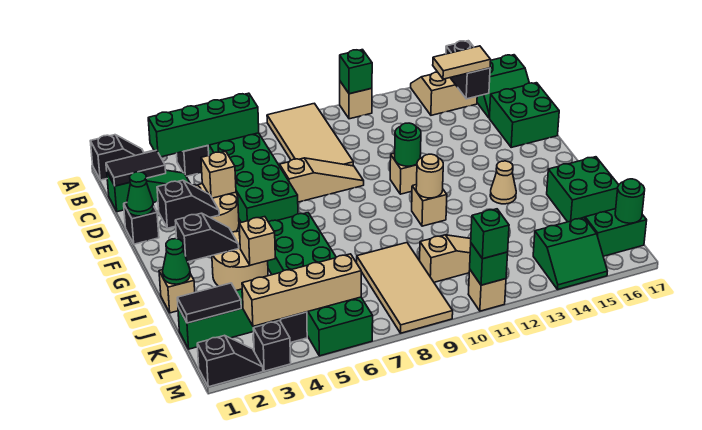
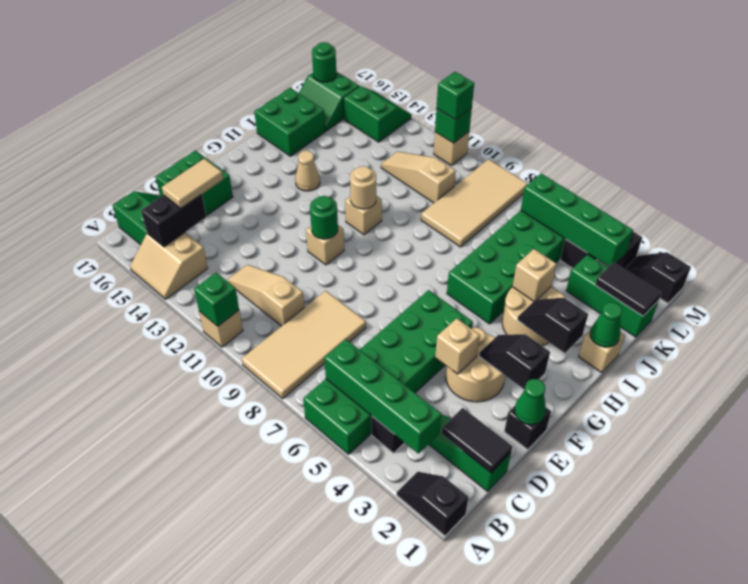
tan tile C14:C15 level 3 -> tan tile C15:D15 level 3
tan slope E7:E9 level 1 top 7 -> tan slope C10:C12 level 1 top 10
tan brick L3:L6 level 2 -> green brick L3:L6 level 2

